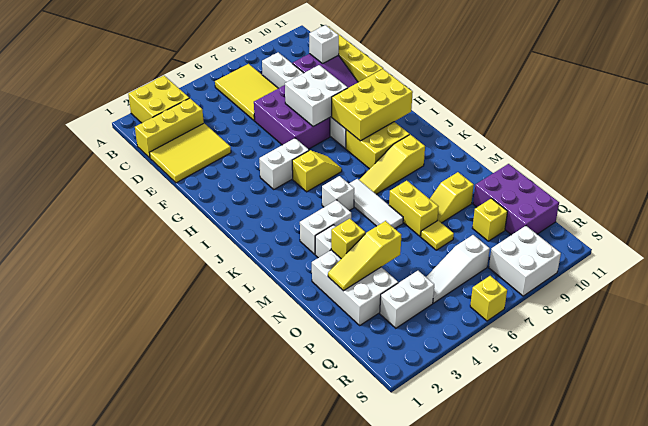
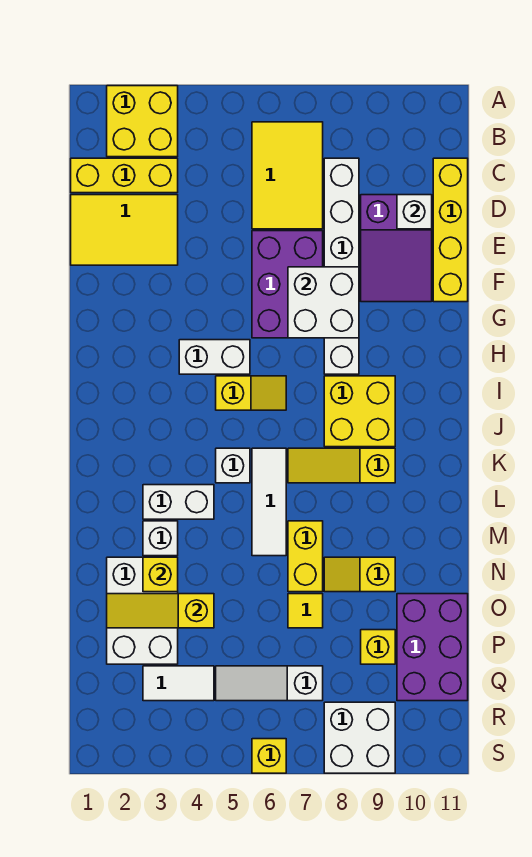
yellow brick H8:I10 level 2 -> none
white brick Q3:Q4 level 1 -> white tile Q3:Q4 level 1

